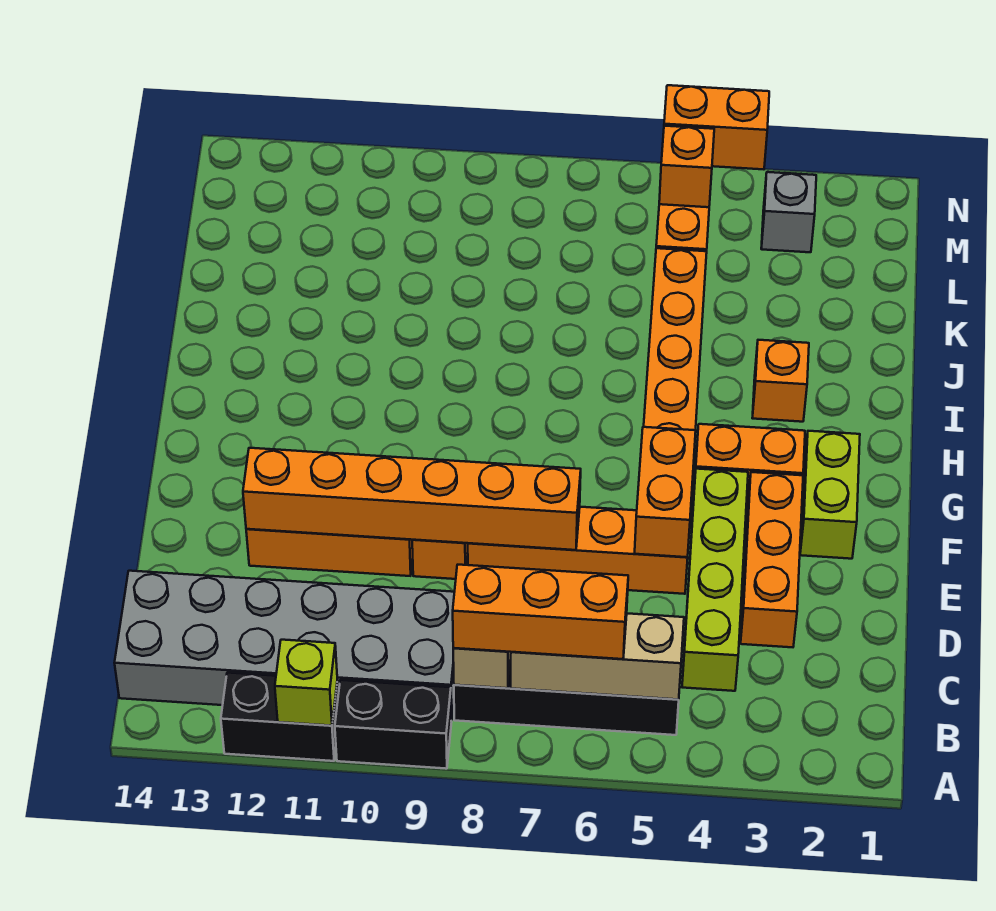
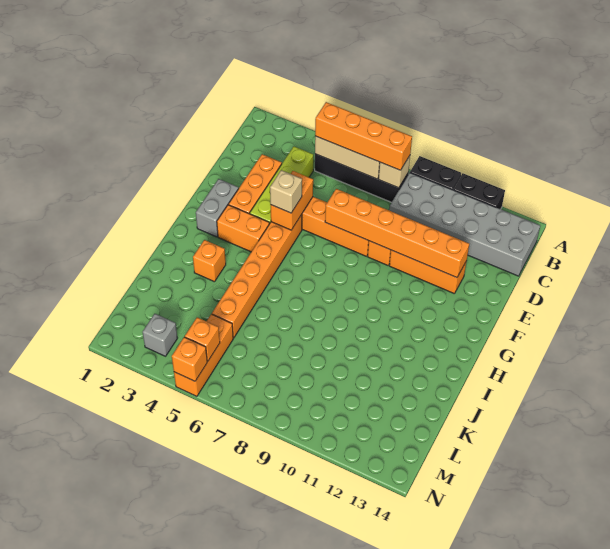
lime brick A11 level 2 -> none
orange brick B6:B8 level 3 -> orange brick B5:B8 level 3
lime brick F2:G2 level 1 -> grey brick F2:G2 level 1
none -> tan brick F5 level 3
orange brick N4:N5 level 2 -> orange brick N5 level 2

